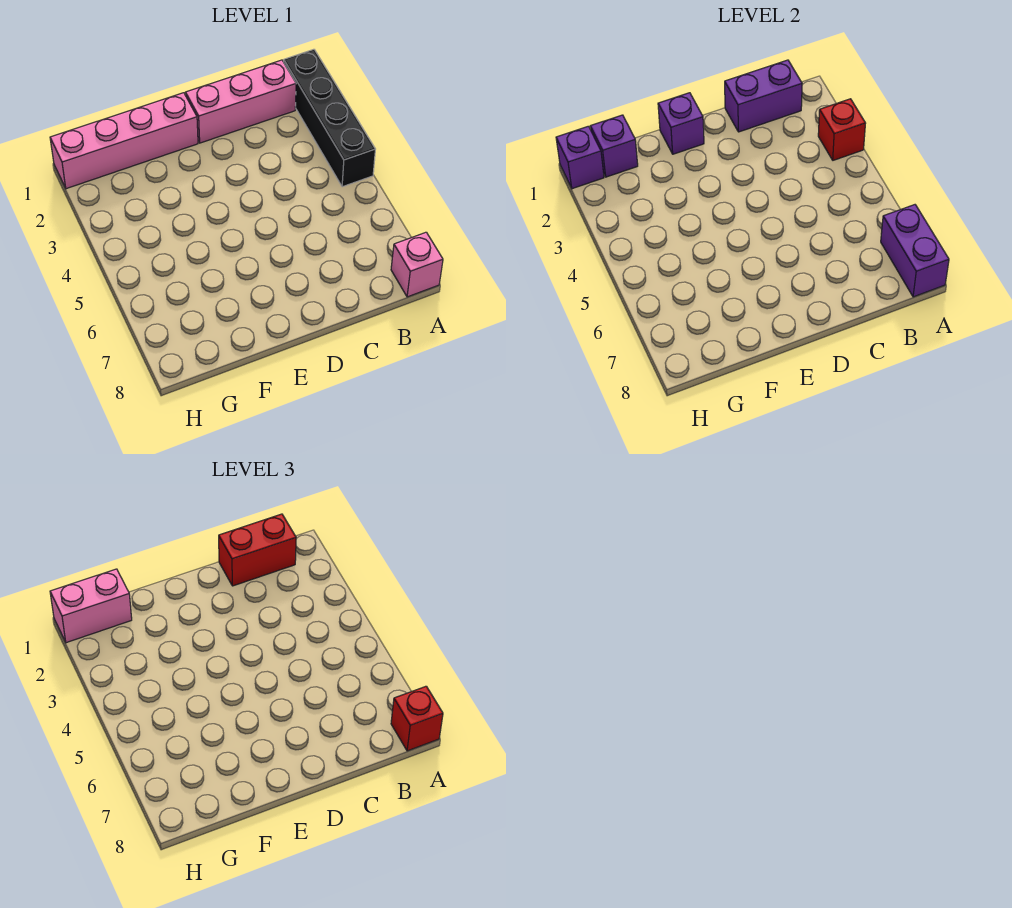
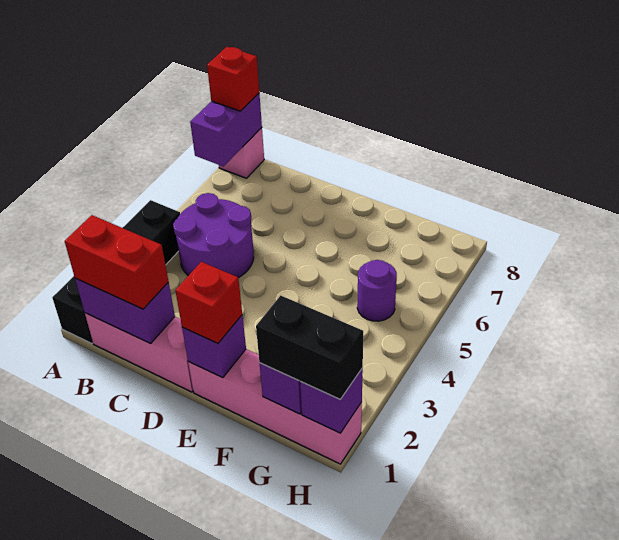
red brick A3 level 2 -> red brick E1 level 3
none -> purple round brick B4:C5 level 1
pink brick G1:H1 level 3 -> black brick G1:H1 level 3
none -> purple round brick G5 level 1

